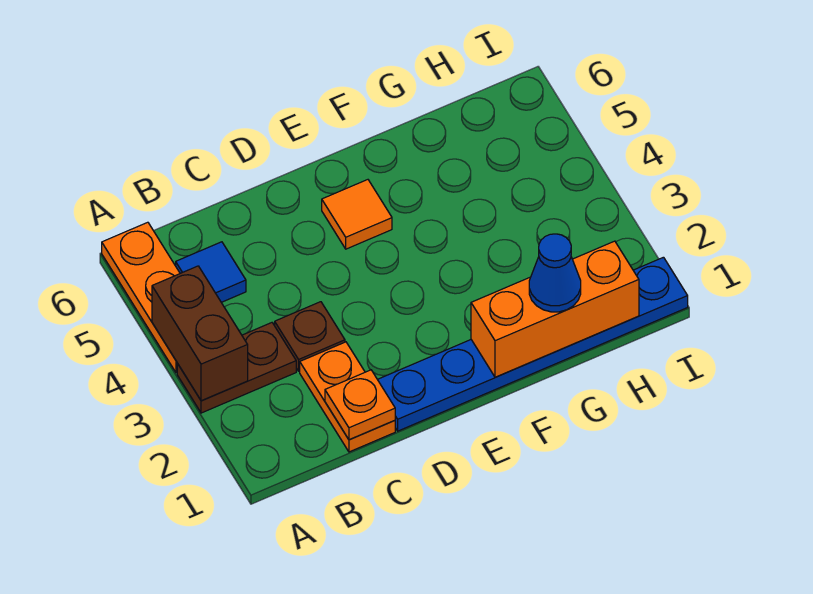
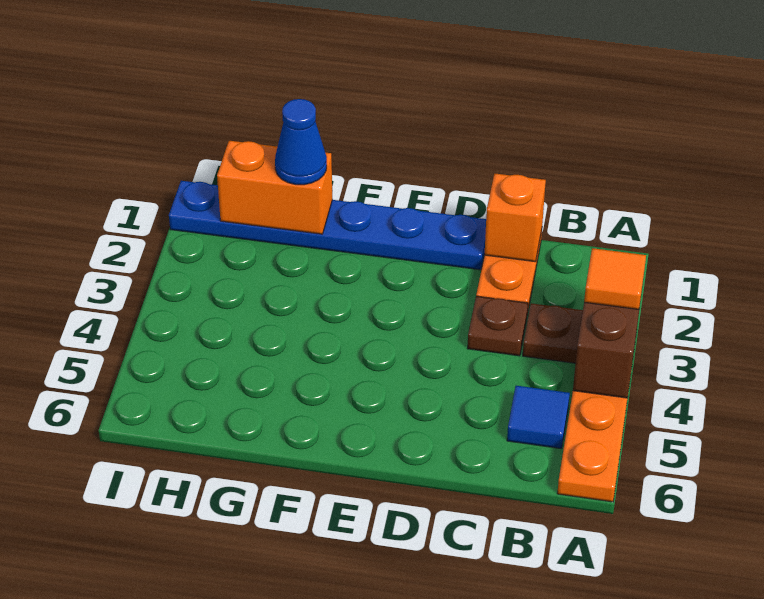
orange plate C1 level 2 -> orange brick C1 level 2
orange tile E5 level 1 -> orange tile A3 level 3
orange brick F1:H1 level 2 -> orange brick G1:H1 level 2

